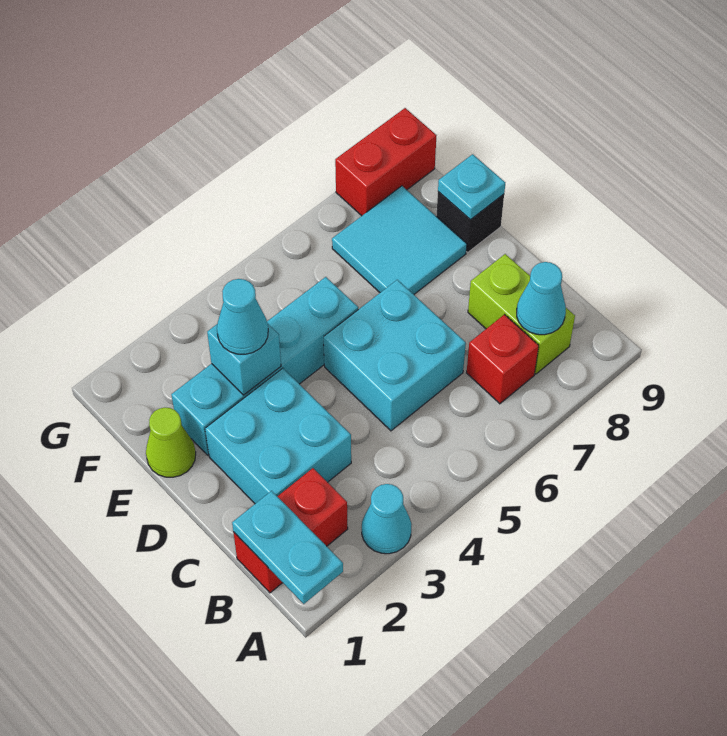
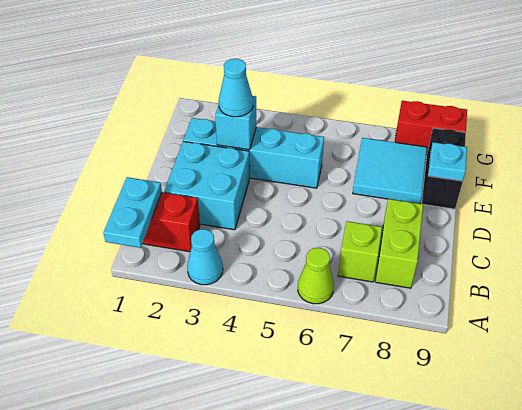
red brick B7 level 1 -> lime brick B7 level 1
cyan cone B8 level 2 -> none
cyan brick C5:D6 level 1 -> none
lime cone E1 level 1 -> lime cone A6 level 1
black brick E9 level 1 -> black brick E9:F9 level 1

